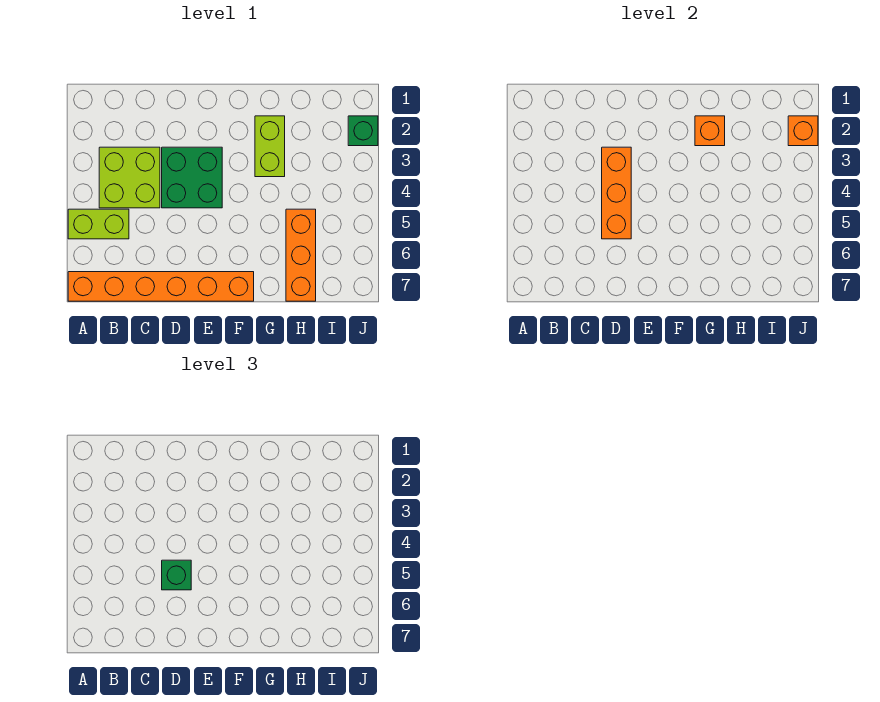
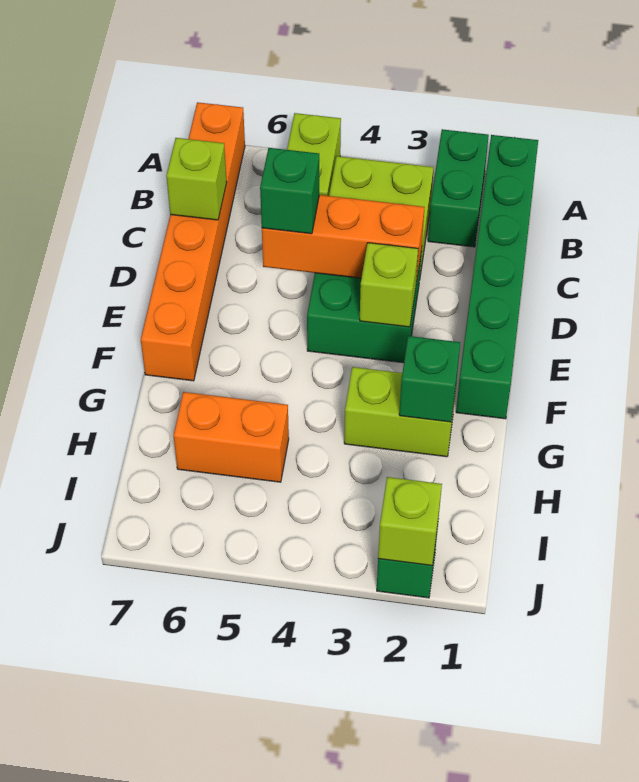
none -> green brick A1:F1 level 1
none -> green brick A2:B2 level 1
none -> lime brick C7 level 2
none -> lime brick E3 level 2
orange brick G2 level 2 -> green brick G2 level 2
orange brick H5:H7 level 1 -> orange brick H5:H6 level 1
orange brick J2 level 2 -> lime brick J2 level 2

